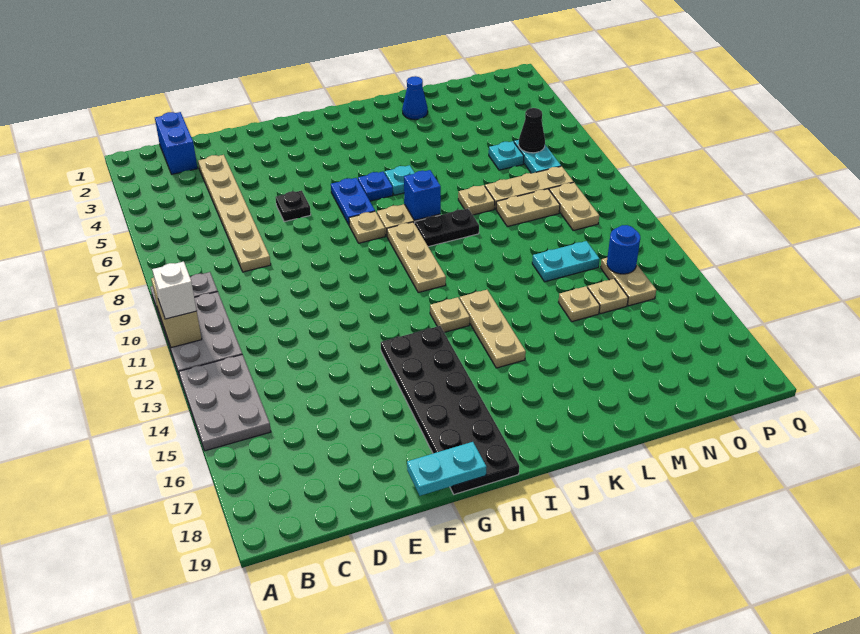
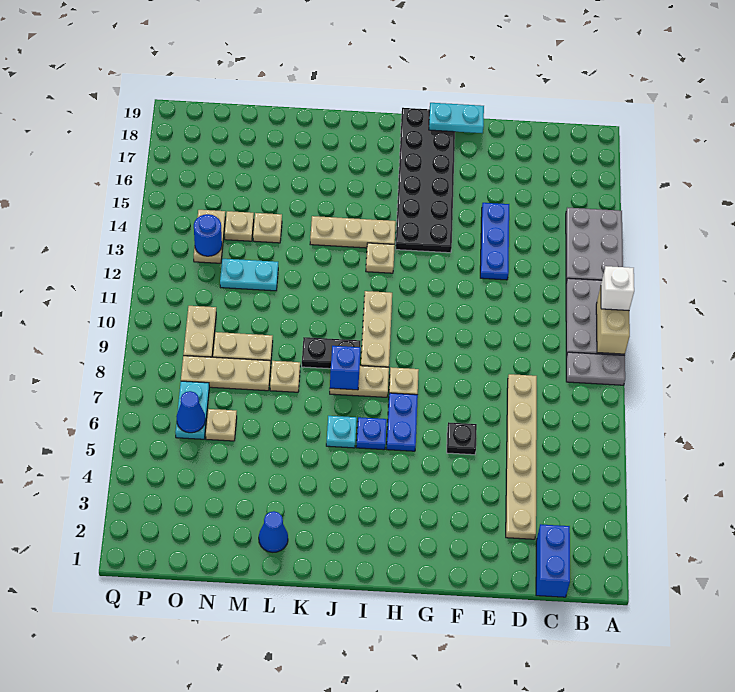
none -> blue plate E13:E15 level 1
tan plate J13:J15 level 1 -> tan plate I14:K14 level 1
cyan plate N6 level 1 -> tan plate N6 level 1
black cone O6 level 2 -> blue cone O6 level 2

